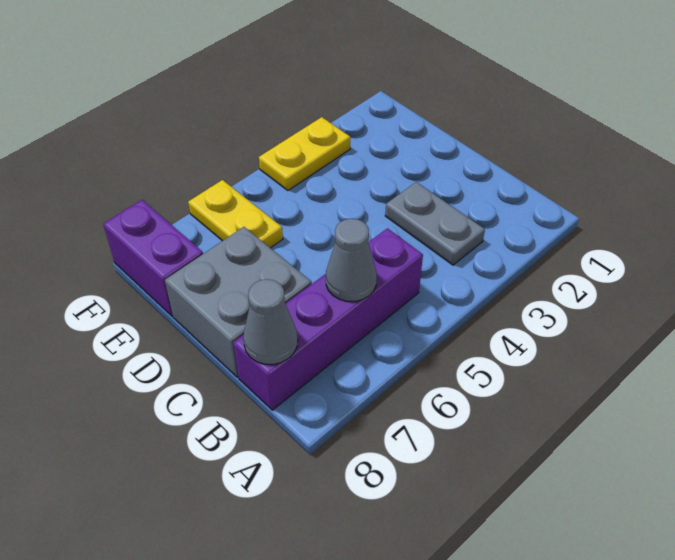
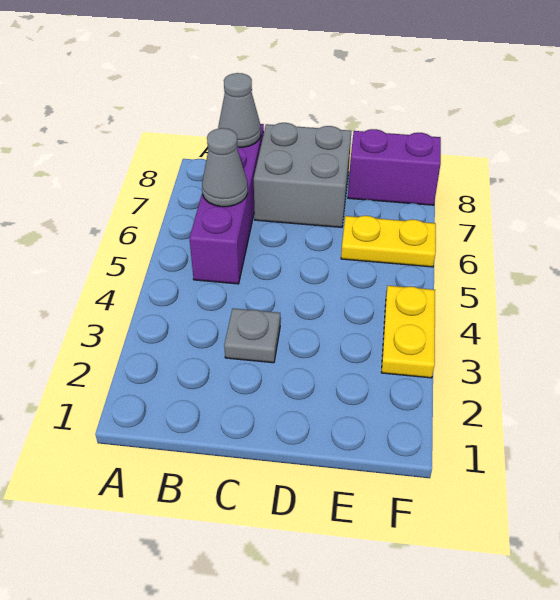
grey plate B3:C3 level 1 -> grey plate C3 level 1

